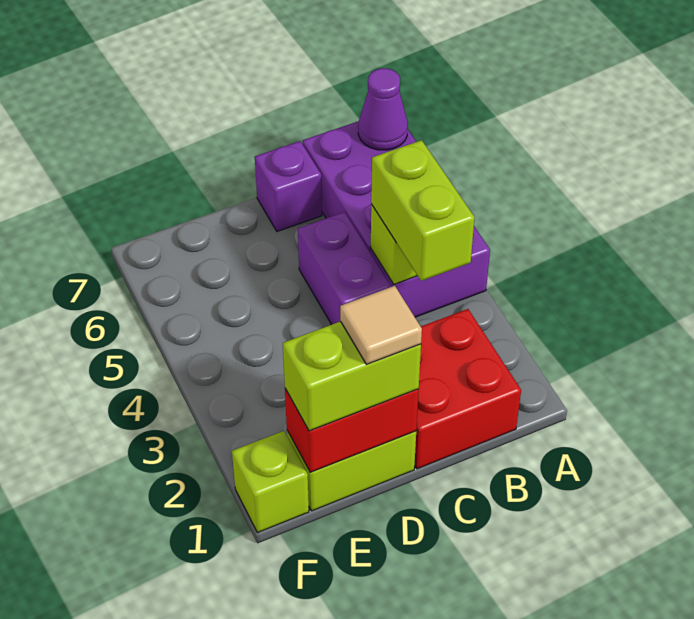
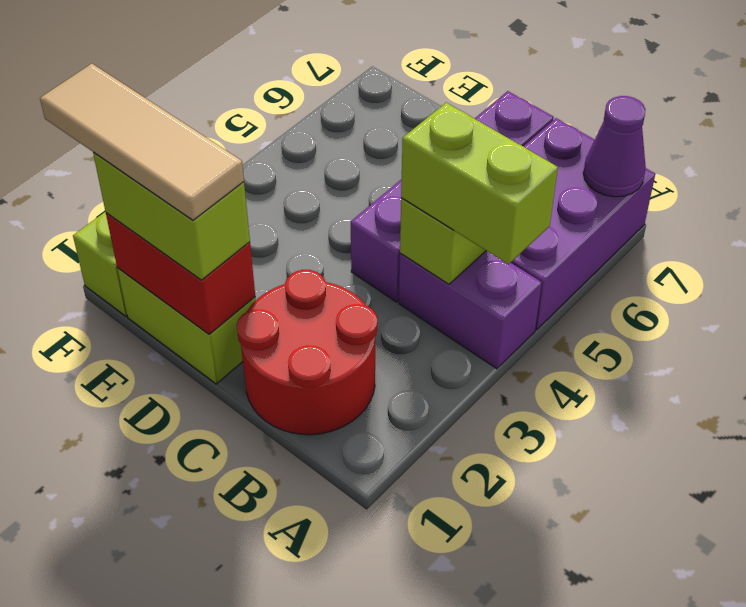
red brick B1:C2 level 1 -> red round brick B1:C2 level 1
lime brick B3:B4 level 3 -> lime brick A4:B4 level 3
tan tile D1 level 4 -> tan tile D1:F1 level 4

